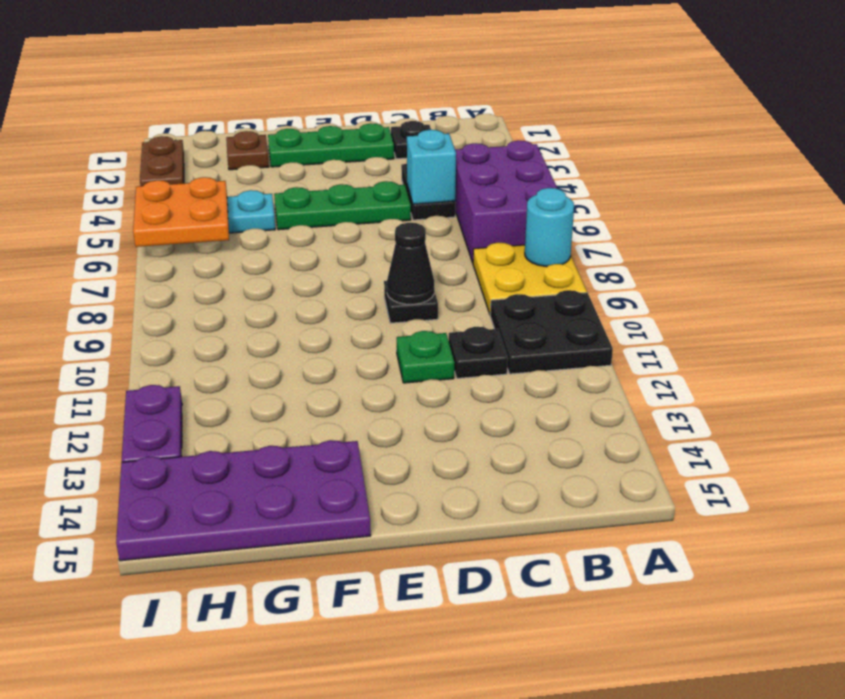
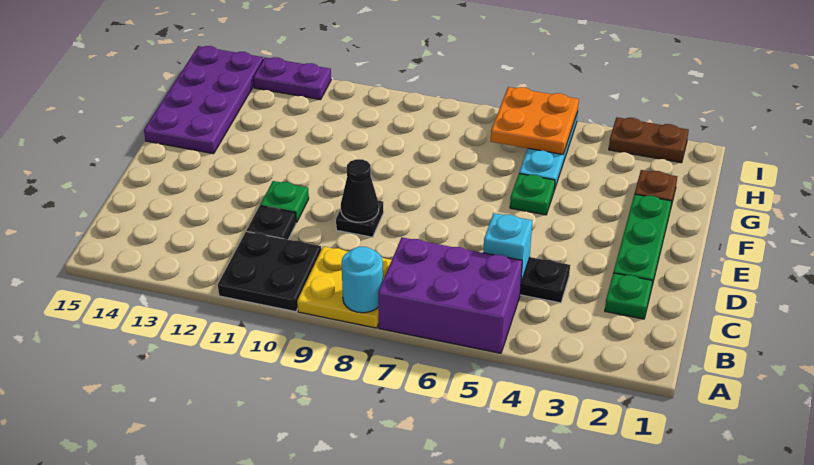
black plate C2 level 1 -> green plate C2 level 1
green plate D5:F5 level 1 -> green plate F5 level 1

